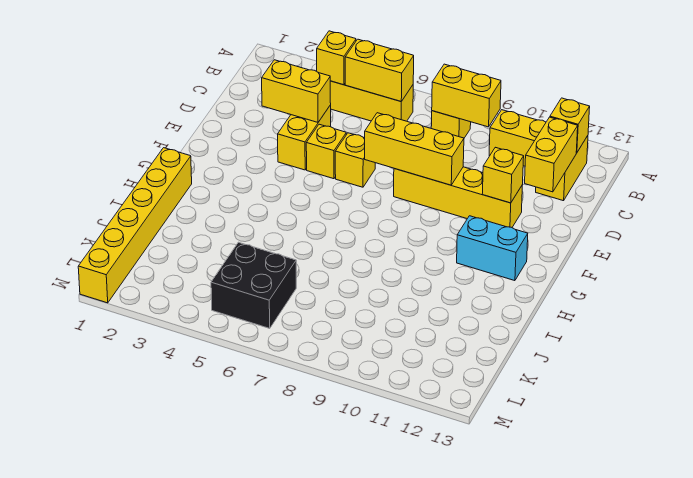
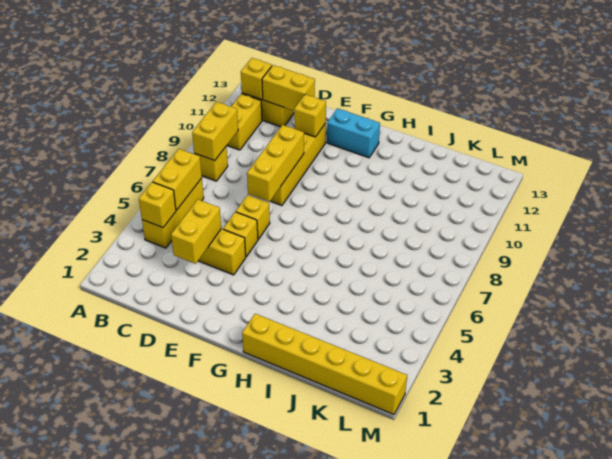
cyan brick G11:G12 level 1 -> cyan brick F12:G12 level 1
black brick K5:L6 level 1 -> none

